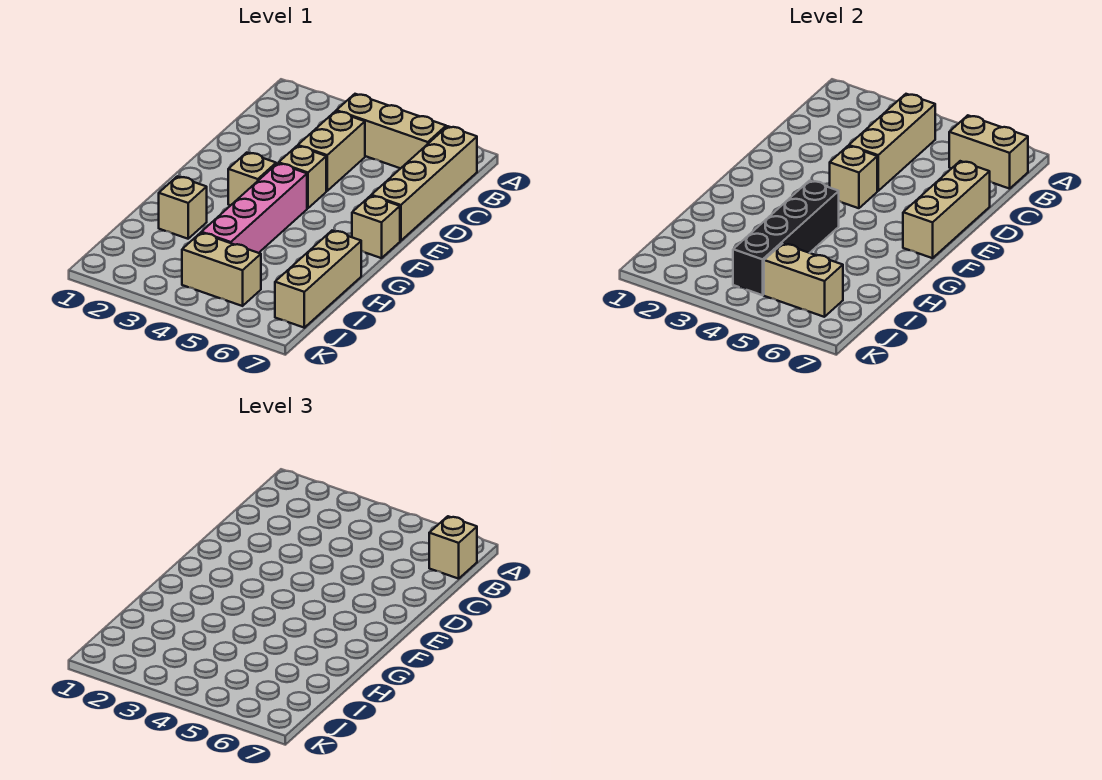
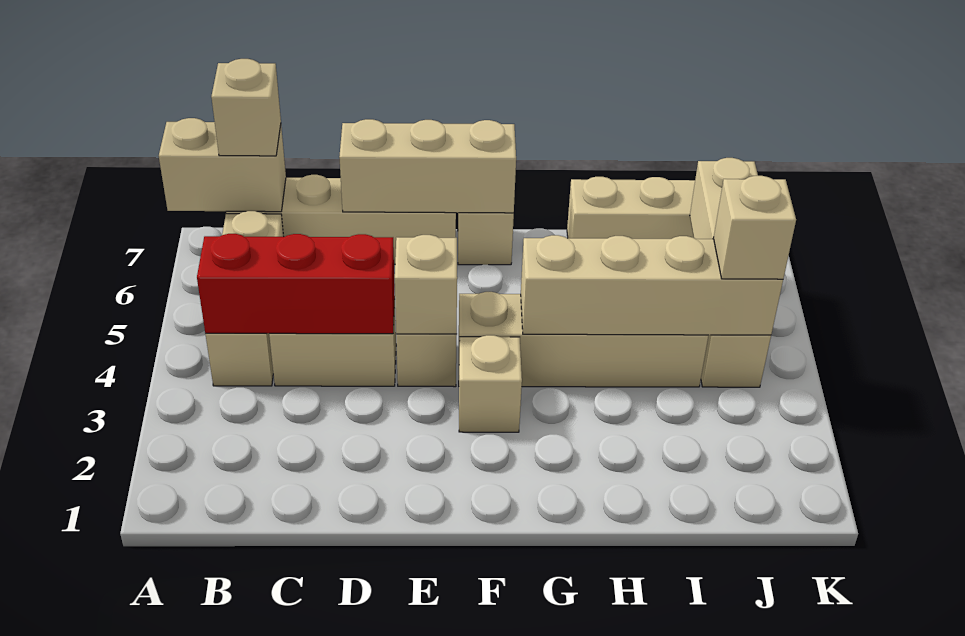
tan brick B4:D4 level 2 -> red brick B4:D4 level 2
tan brick B6:B7 level 2 -> tan brick A7:B7 level 2
pink brick F4:I4 level 1 -> tan brick F4:I4 level 1
black brick G4:J4 level 2 -> tan brick G4:J4 level 2
tan brick H2 level 1 -> tan brick J4 level 3

